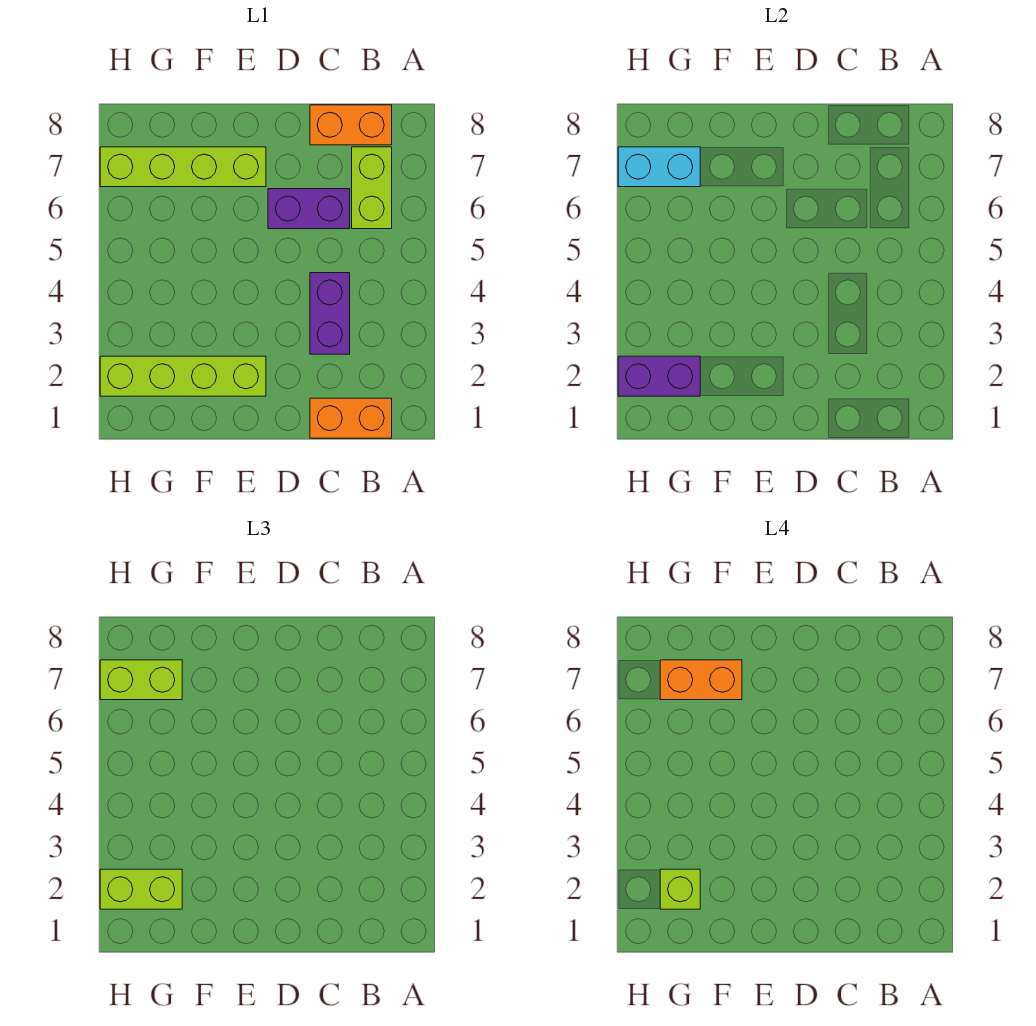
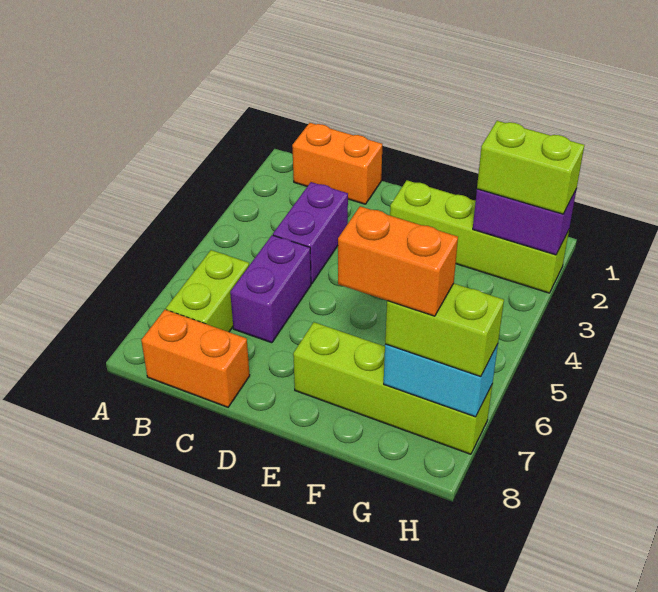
purple brick C6:D6 level 1 -> purple brick C5:C6 level 1
lime brick G2 level 4 -> none

